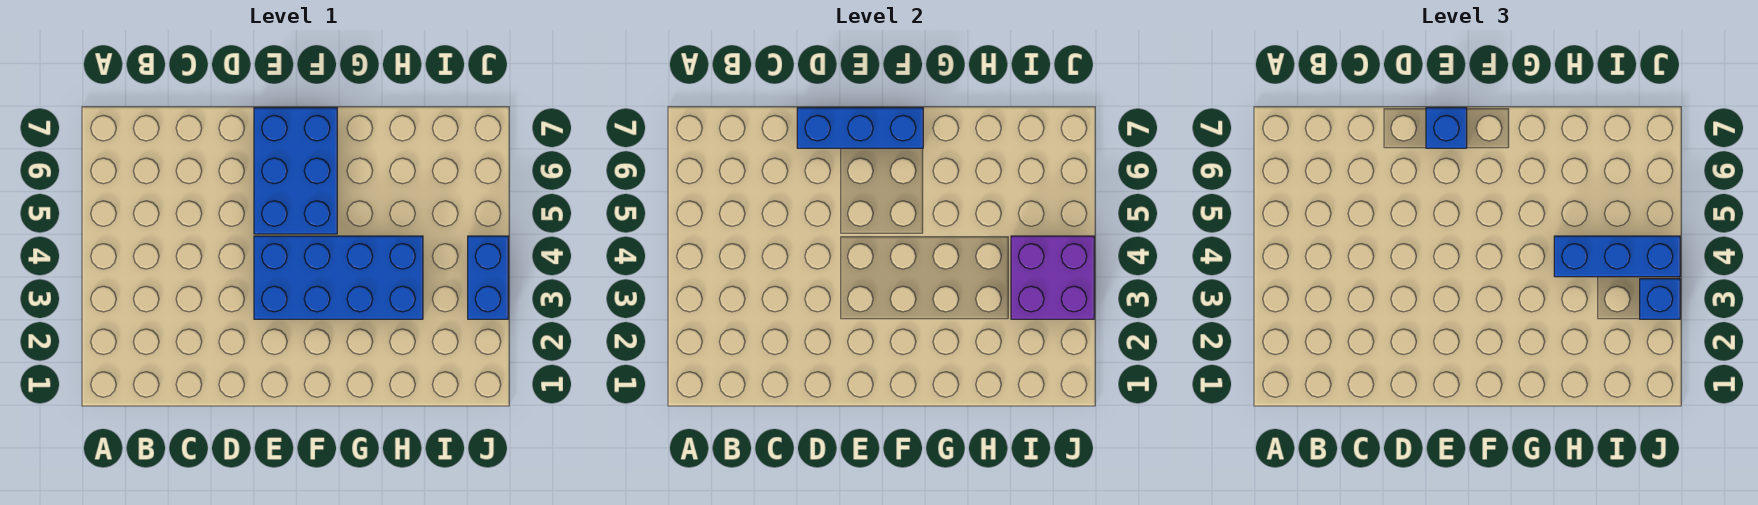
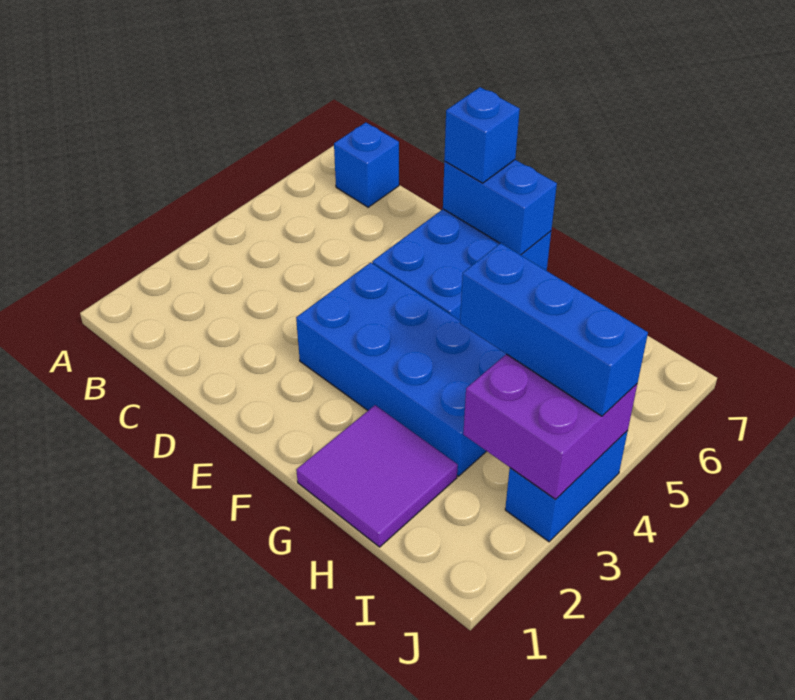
blue brick D7:F7 level 2 -> blue brick E7:F7 level 2
none -> purple tile G1:H2 level 1
blue brick J3 level 3 -> blue brick B7 level 1

